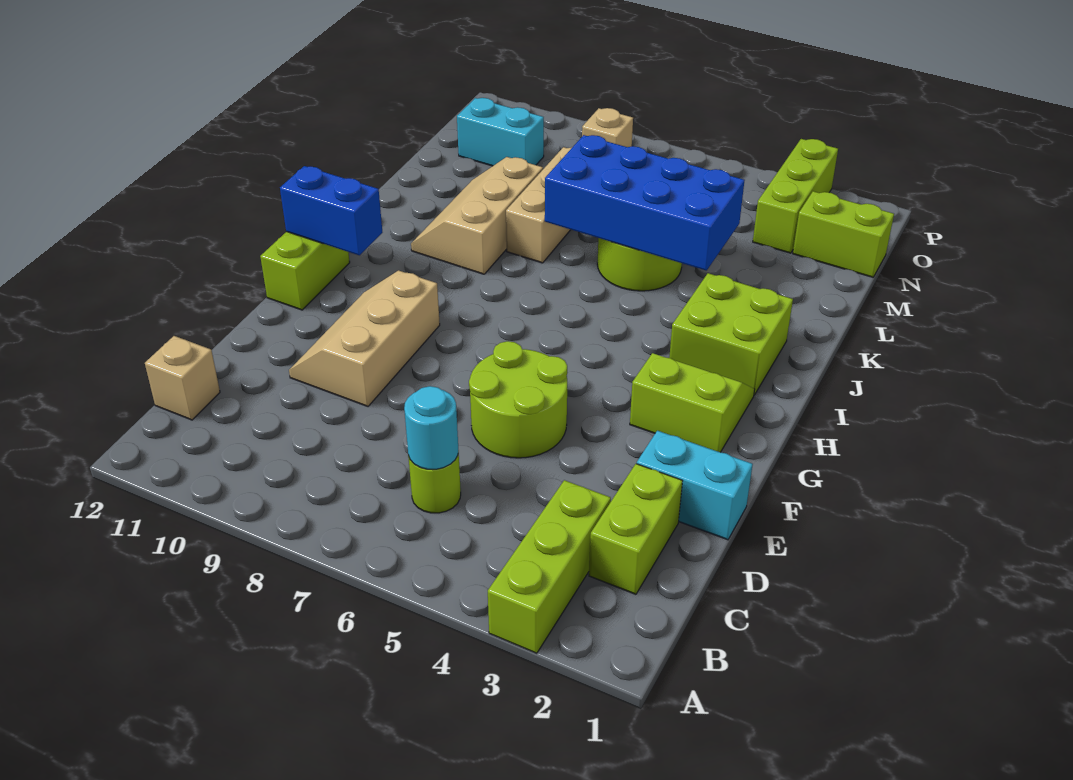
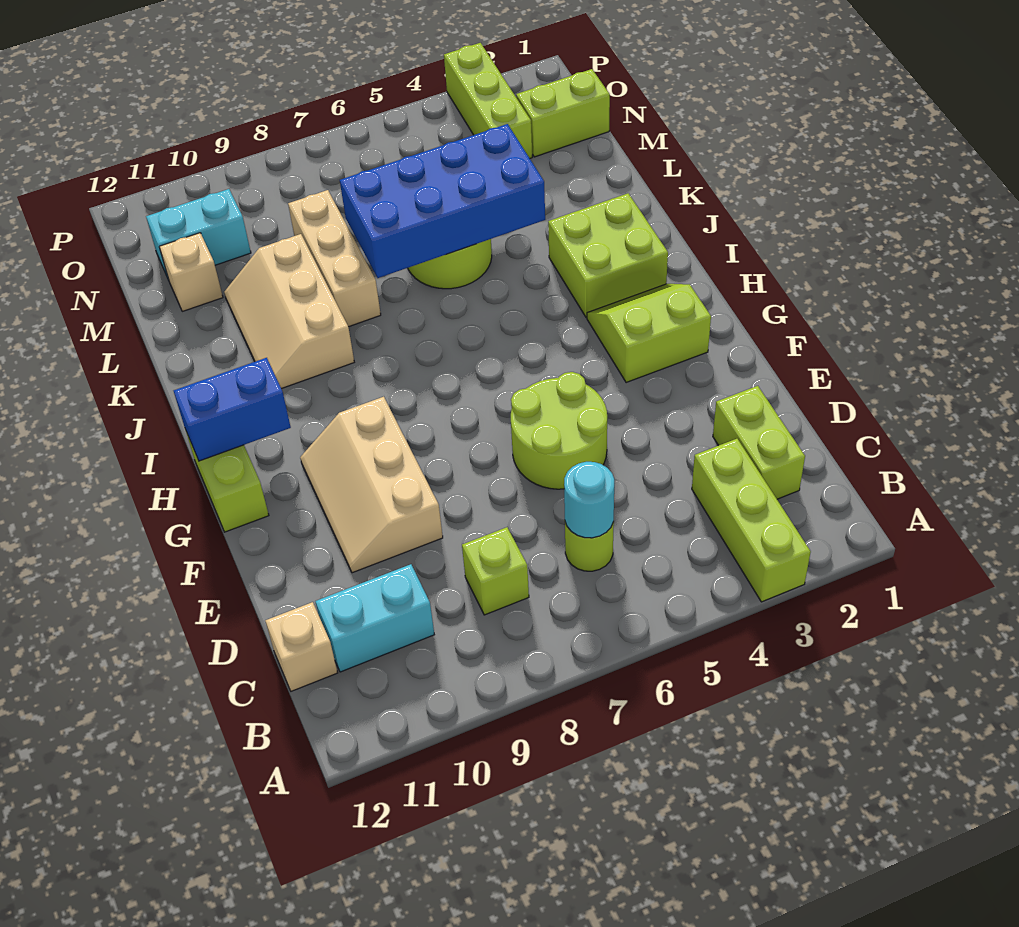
none -> lime brick C8 level 1
cyan brick E1:E2 level 1 -> cyan brick C10:C11 level 1
tan brick O8 level 1 -> tan brick M11 level 1

